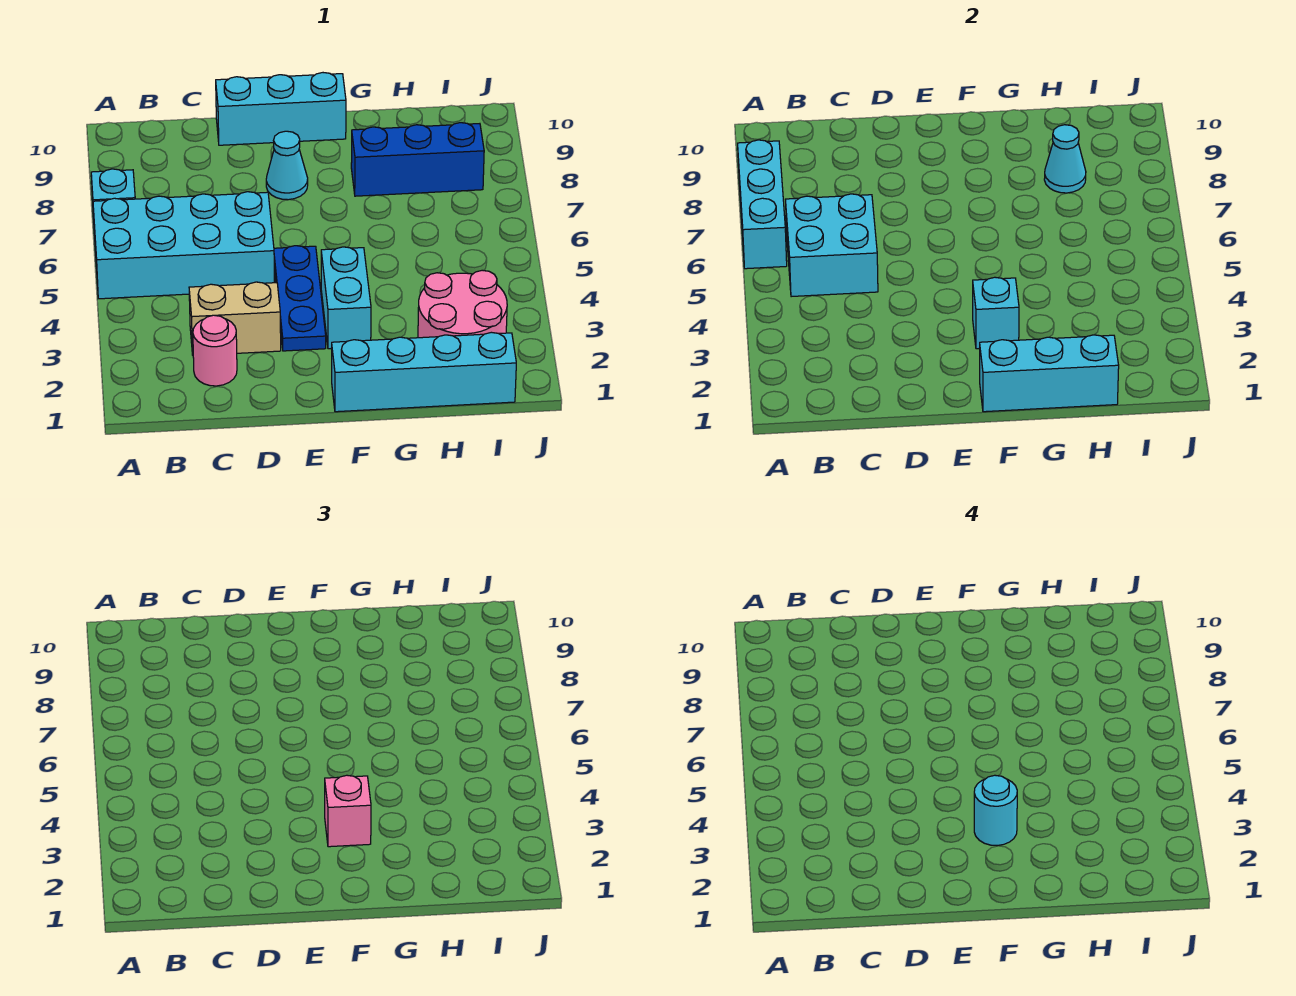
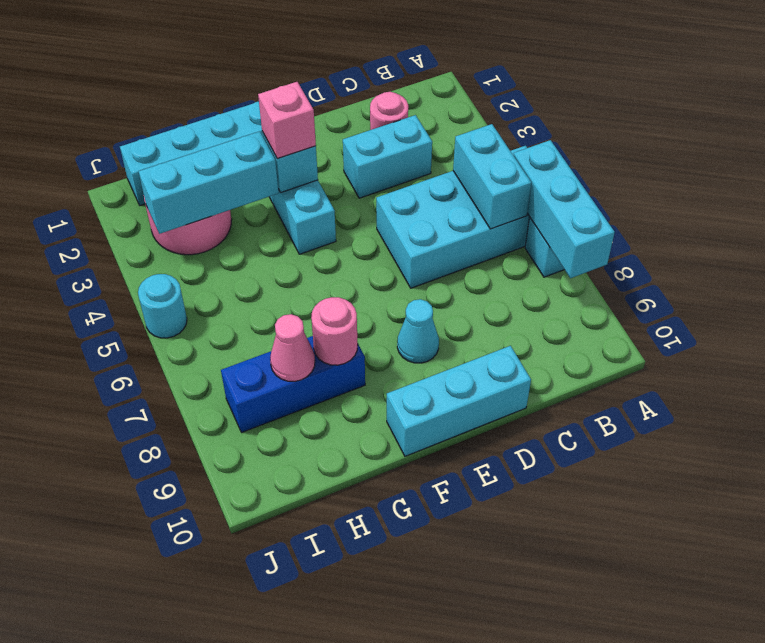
cyan brick B5:C6 level 2 -> cyan brick B5:B6 level 2
tan brick C3:D3 level 1 -> cyan brick C3:D3 level 1
blue plate E3:E5 level 1 -> none
cyan brick F1:H1 level 2 -> cyan brick G3:I3 level 2
cyan round brick F3 level 4 -> cyan round brick J5 level 1
none -> pink round brick G8 level 2
cyan cone H8 level 2 -> pink cone H8 level 2

